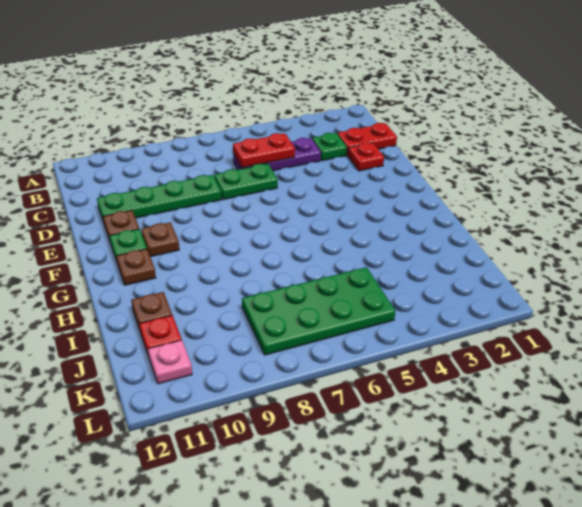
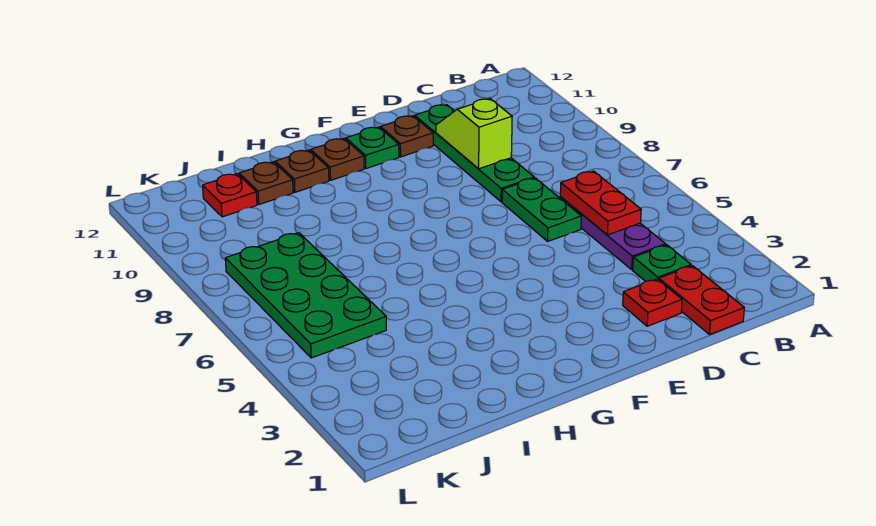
none -> lime slope D9:D10 level 2 top 9
brown plate F10 level 1 -> brown plate H11 level 1
pink plate K11 level 1 -> none

